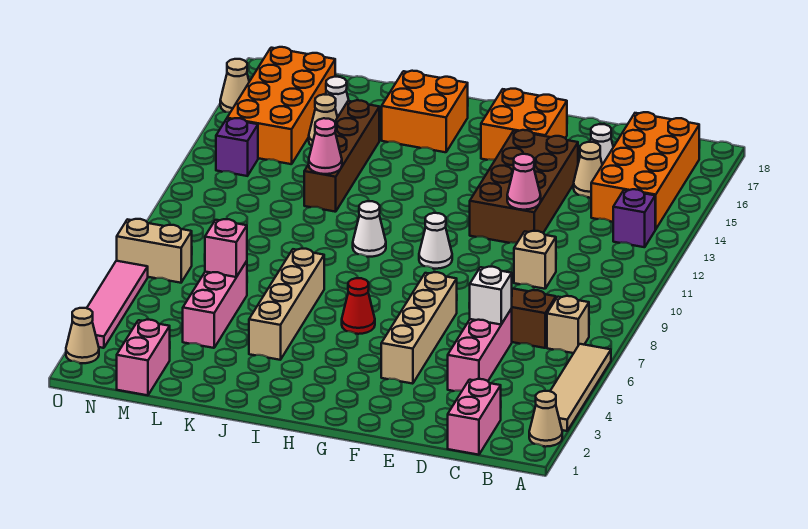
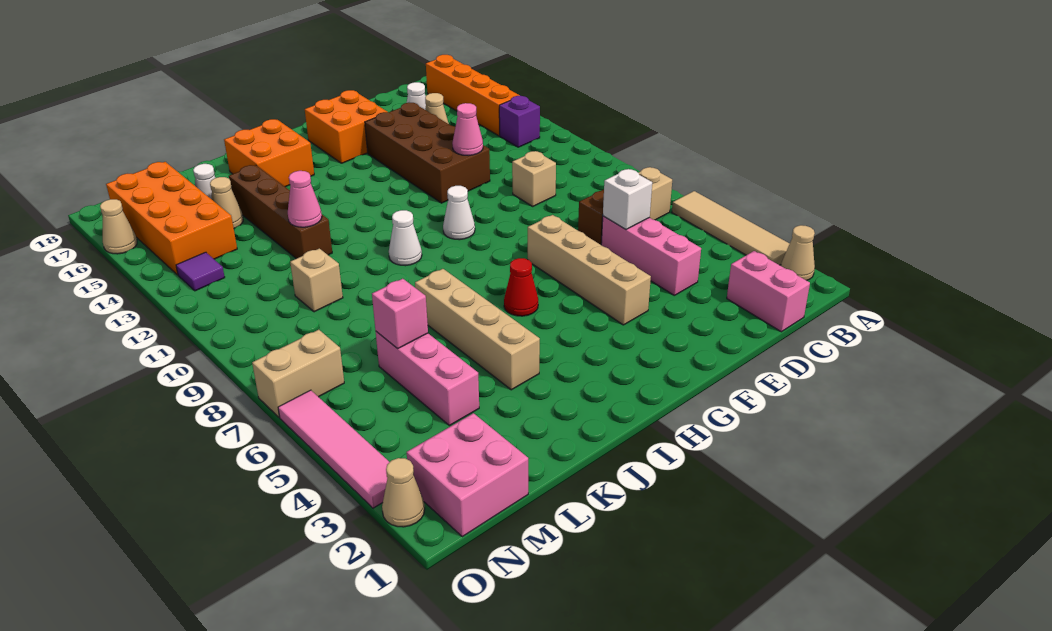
orange brick B14:C17 level 1 -> orange brick B14:B17 level 1
none -> tan brick L10 level 1
pink brick M1:M2 level 1 -> pink brick M1:N2 level 1
purple brick N13 level 1 -> purple tile N13 level 1

